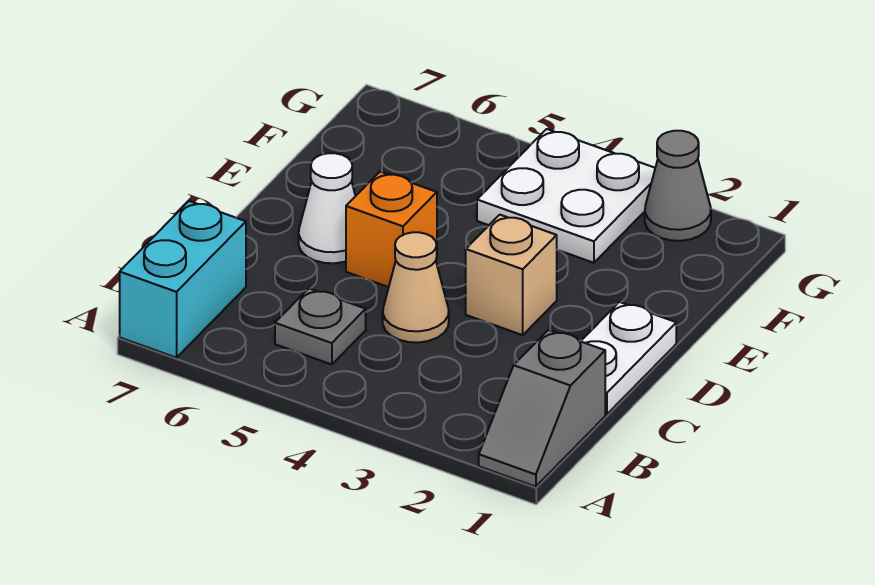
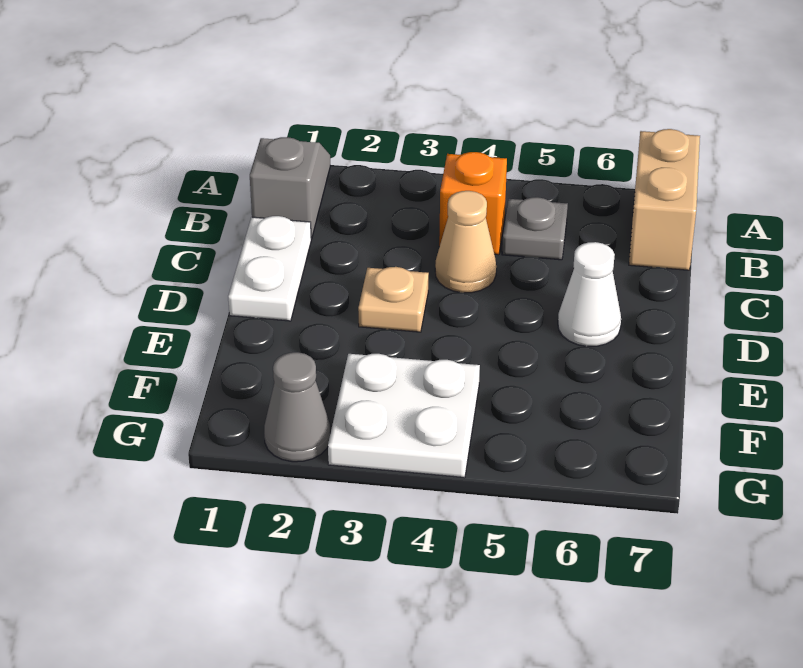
cyan brick A7:B7 level 1 -> tan brick A7:B7 level 1
tan brick D3 level 1 -> tan plate D3 level 1
orange brick D5 level 1 -> orange brick B4 level 1

